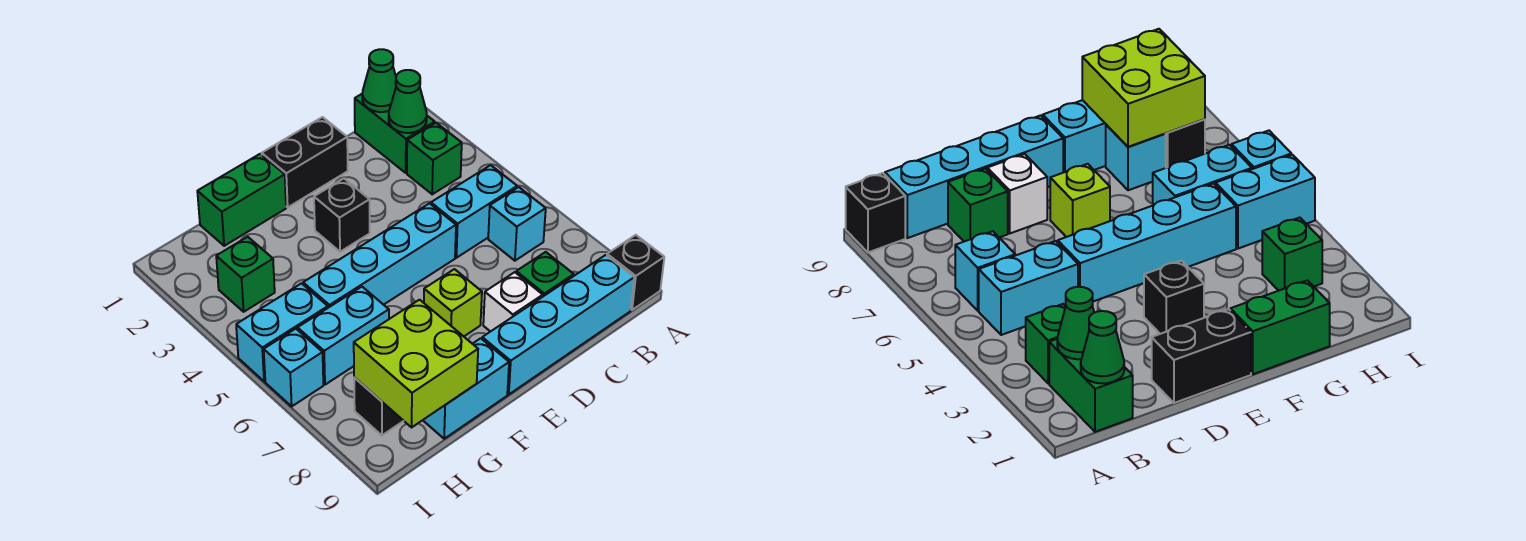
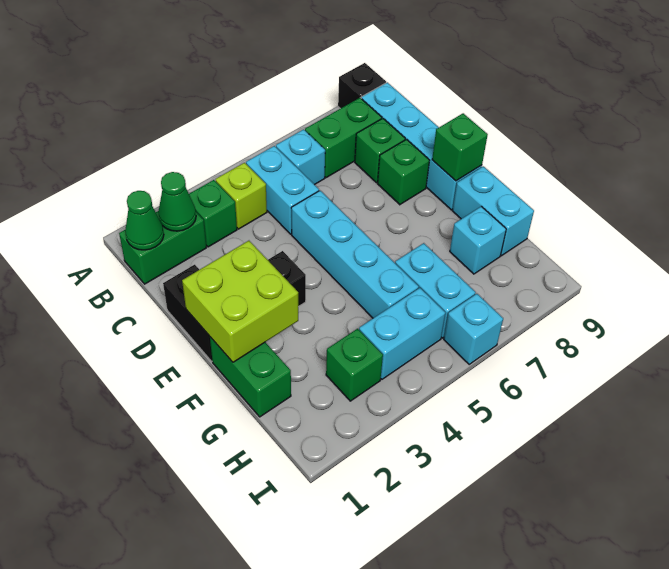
none -> green brick B7:B8 level 1
white brick D8 level 1 -> green brick D8 level 1
lime brick E7 level 1 -> lime brick B4 level 1
none -> green brick E9 level 2
lime brick G8:H9 level 2 -> lime brick E1:F2 level 2
cyan brick H5:I5 level 1 -> cyan brick H4:H5 level 1
black brick H8 level 1 -> none

